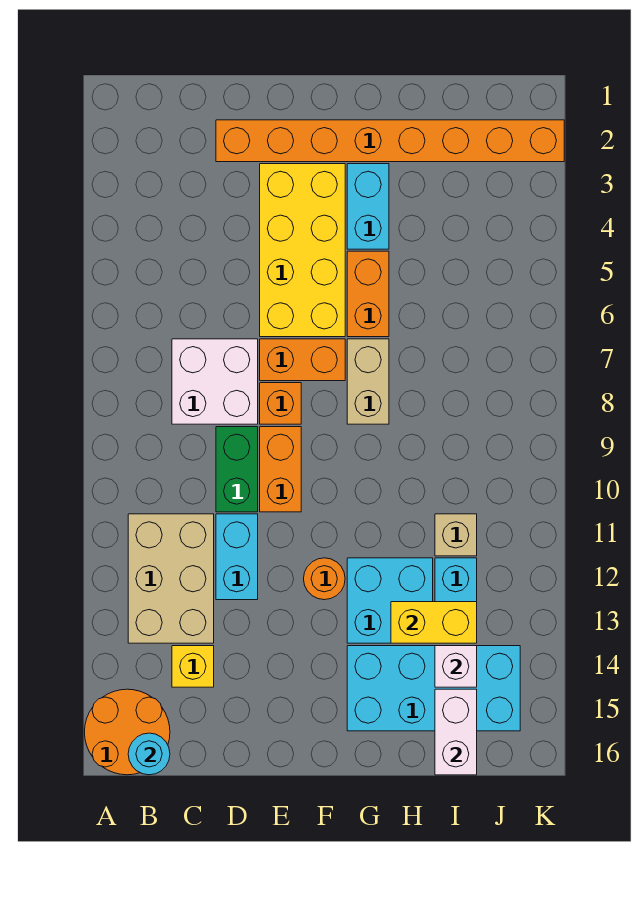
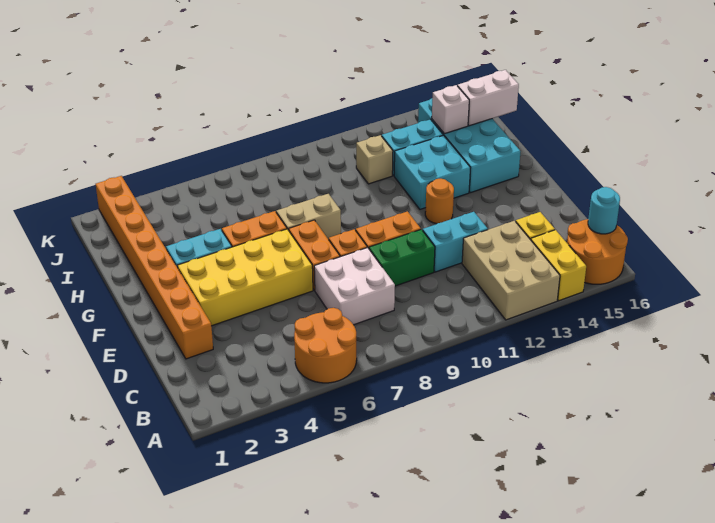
none -> orange round brick A5:B6 level 1
tan brick B11:C13 level 1 -> tan brick A12:C13 level 1
yellow brick H13:I13 level 2 -> yellow brick A14:B14 level 1

